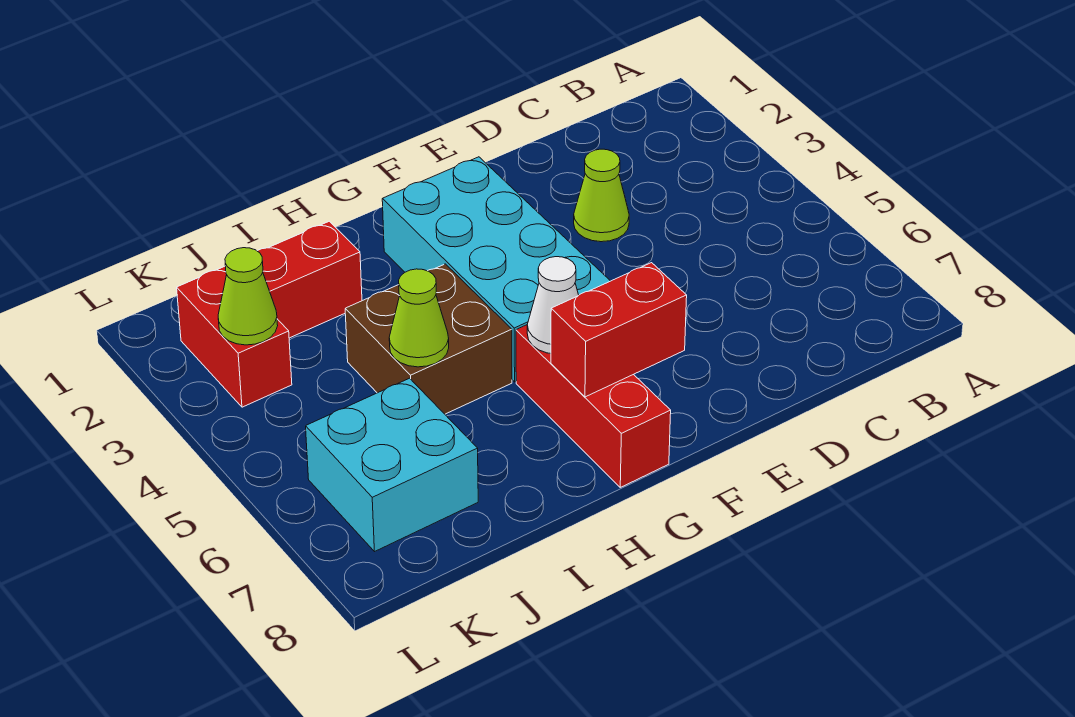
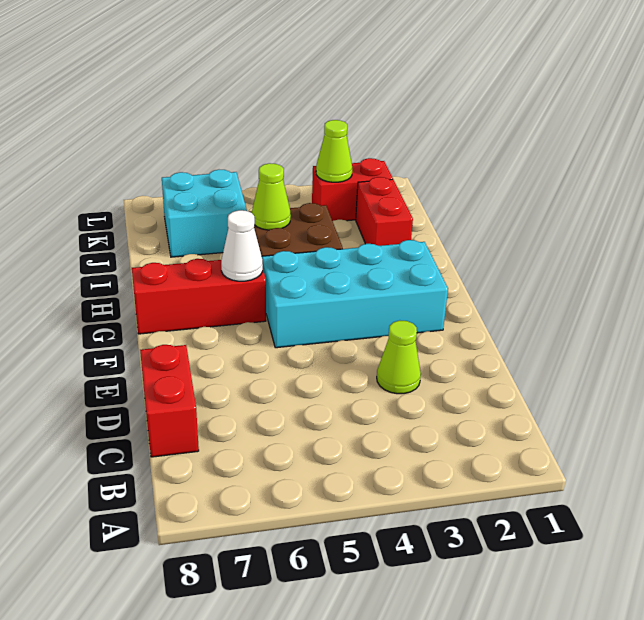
red brick F7:G7 level 2 -> red brick C8:D8 level 1

